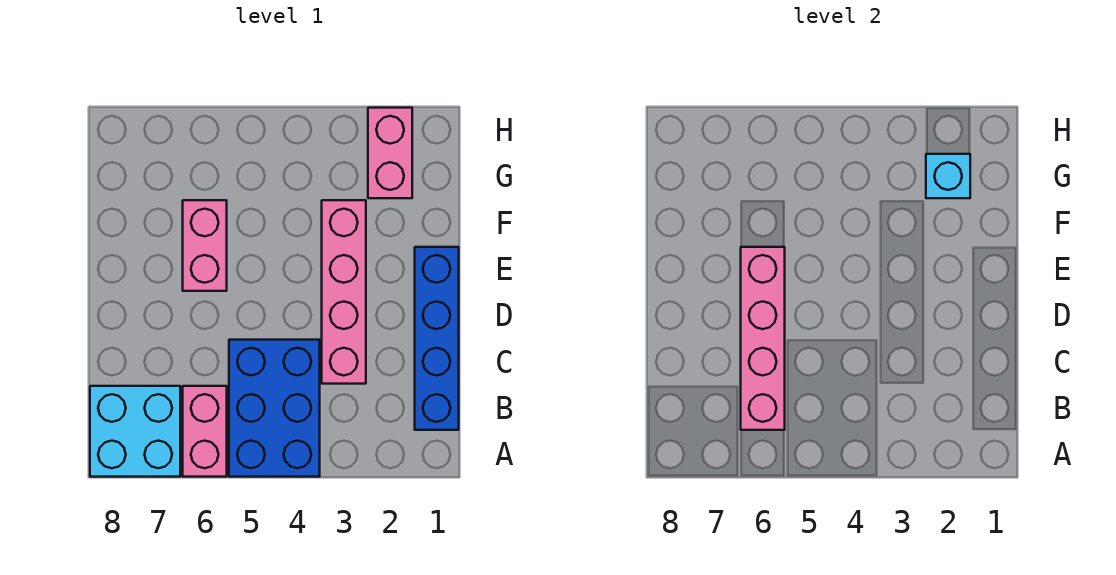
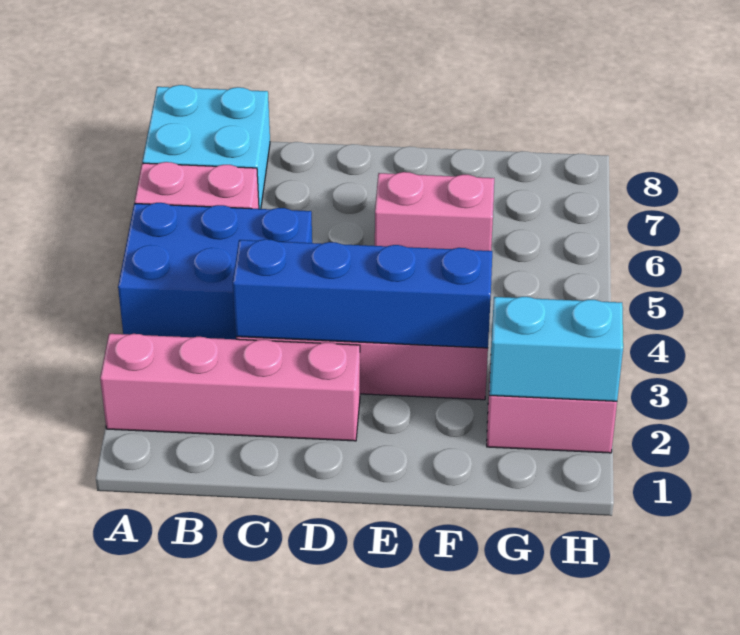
blue brick B1:E1 level 1 -> blue brick C3:F3 level 2
pink brick B6:E6 level 2 -> pink brick A2:D2 level 1
cyan brick G2 level 2 -> cyan brick G2:H2 level 2

